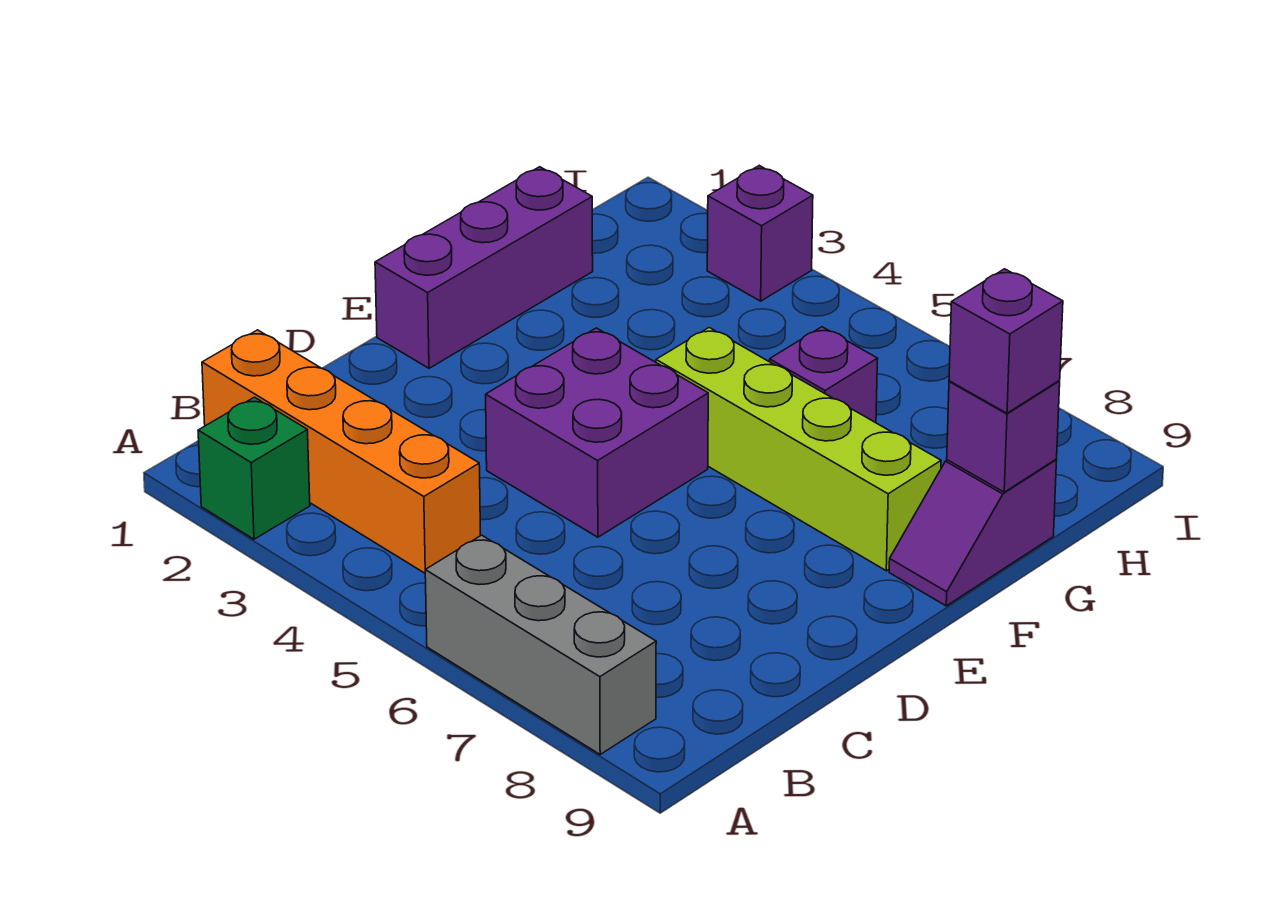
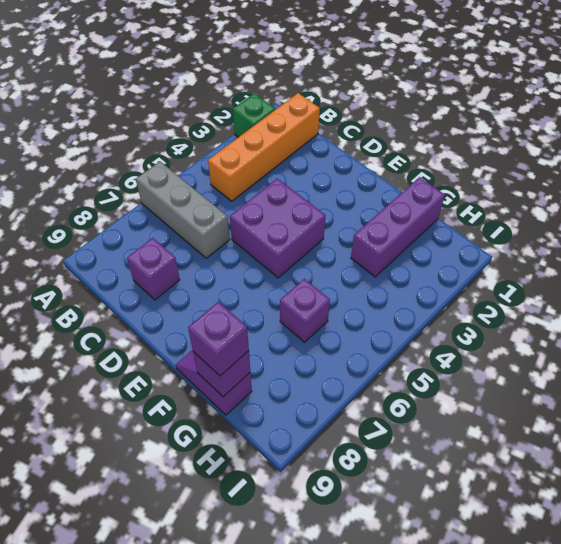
grey brick A6:A8 level 1 -> grey brick A6:C6 level 1
purple brick E1:G1 level 1 -> purple brick G1:G3 level 1
lime brick F5:F8 level 1 -> none
purple brick I3 level 1 -> purple brick C8 level 1

